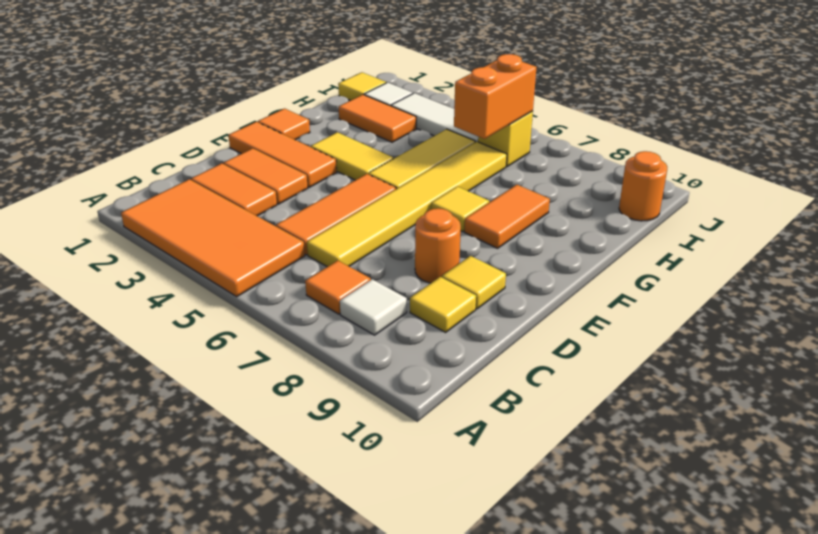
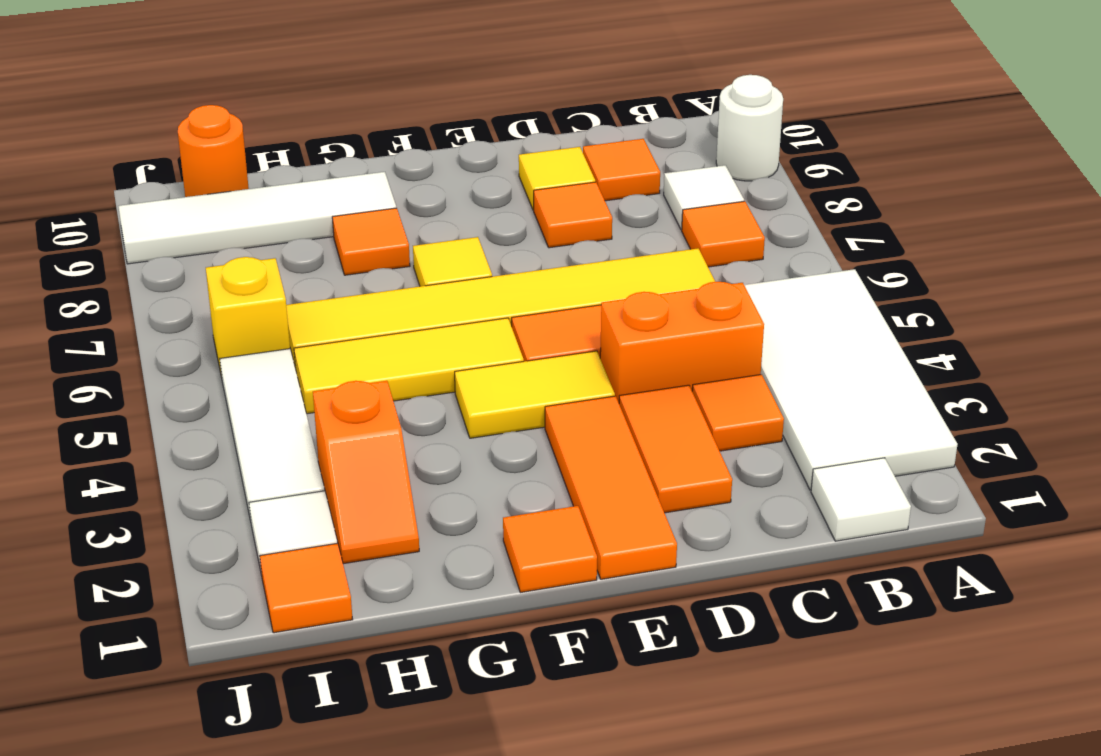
orange tile A2:B5 level 1 -> white tile A2:B5 level 1
none -> white round brick A9 level 1
none -> white tile B1 level 1
orange tile C2:C3 level 1 -> orange tile C3 level 1
yellow tile C9 level 1 -> orange tile C9 level 1
orange round brick D8 level 1 -> orange tile D8 level 1
yellow tile F3:F4 level 1 -> yellow tile E4:F4 level 1
orange tile F8:G8 level 1 -> orange tile G8 level 1
none -> white tile G9:J9 level 1
orange tile H2:H3 level 1 -> orange slope H2:H3 level 1 top 3
orange brick H6:I6 level 2 -> orange brick C4:D4 level 1
yellow tile I1 level 1 -> orange tile I1 level 1

